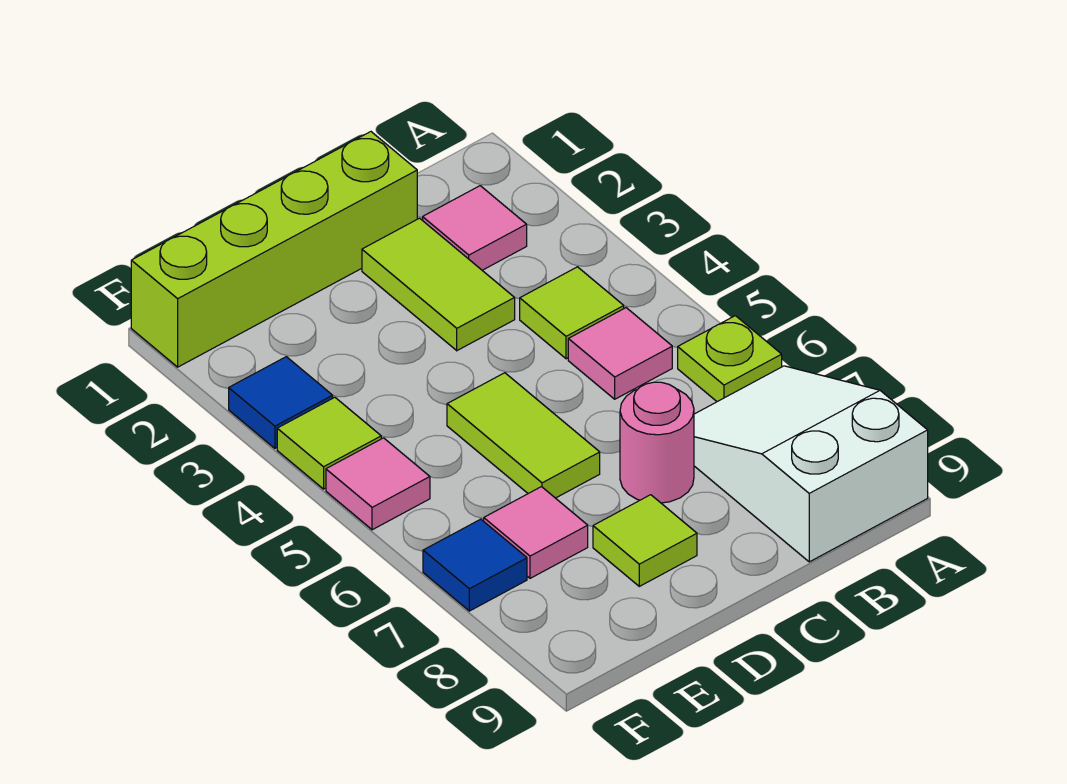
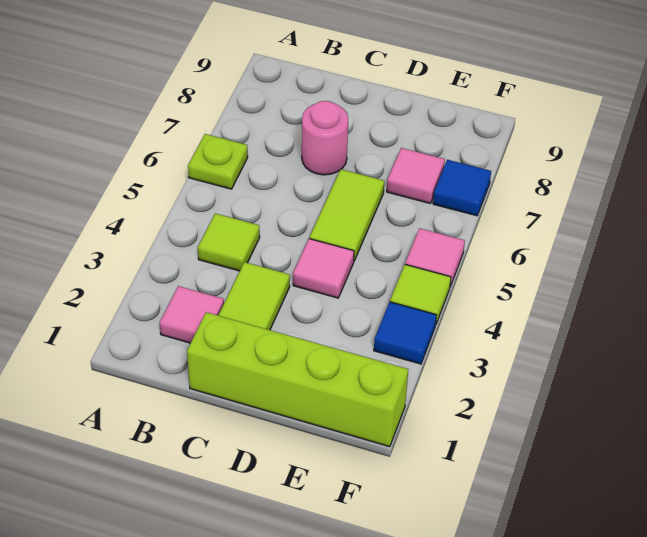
white slope A7:B9 level 1 top 9 -> none
pink tile B5 level 1 -> pink tile D4 level 1
lime tile D8 level 1 -> none

